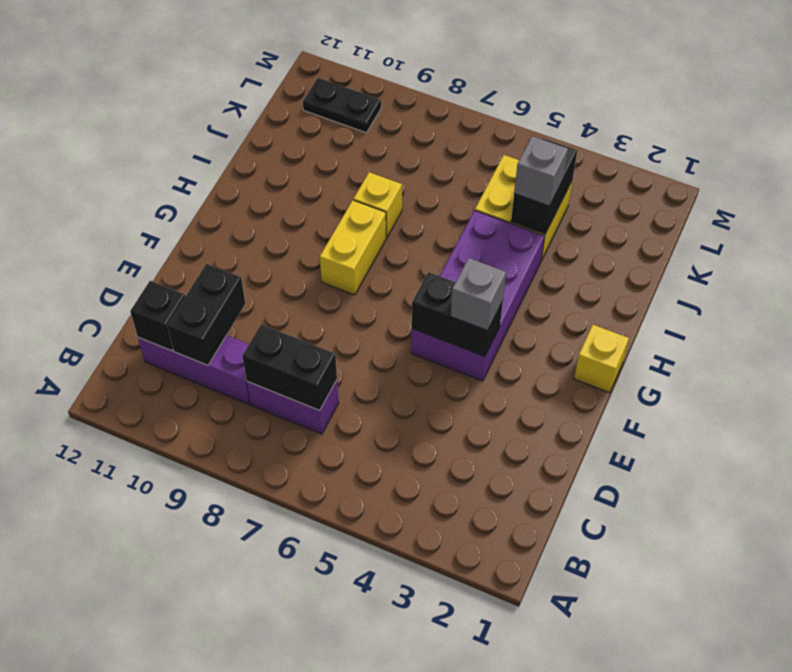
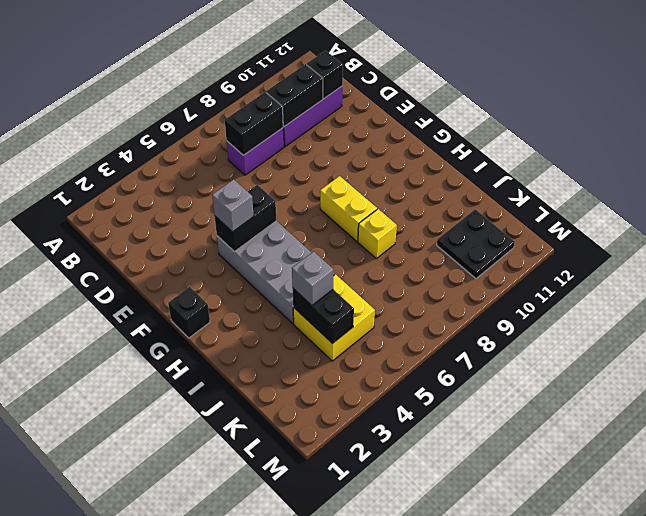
black brick C10:D10 level 2 -> black brick C9:C10 level 2
purple brick F4:I5 level 1 -> grey brick F4:I5 level 1
yellow brick G1 level 1 -> black brick G1 level 1
black plate L10:L11 level 1 -> black plate K10:L11 level 1

